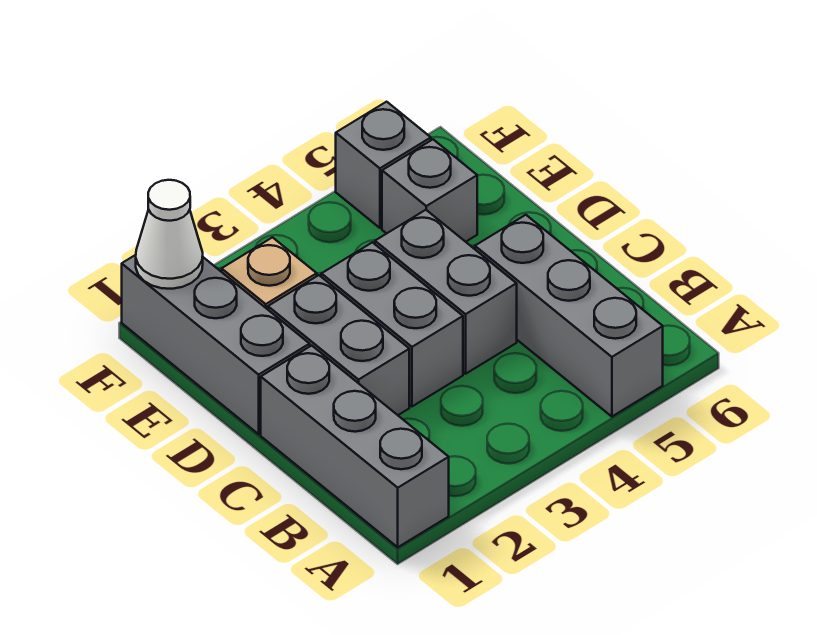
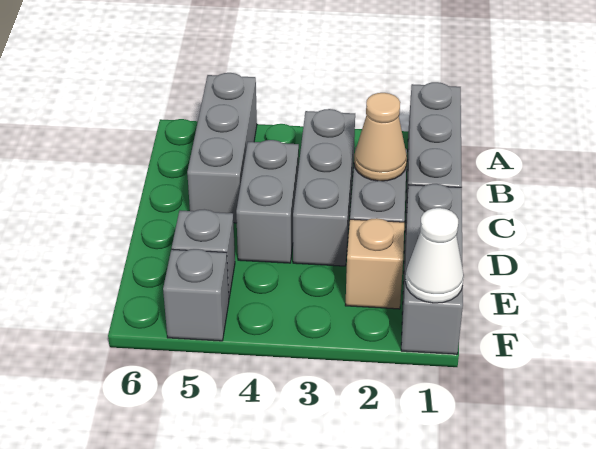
none -> tan cone C2 level 2
grey brick C3:D3 level 1 -> grey brick B3:D3 level 1

